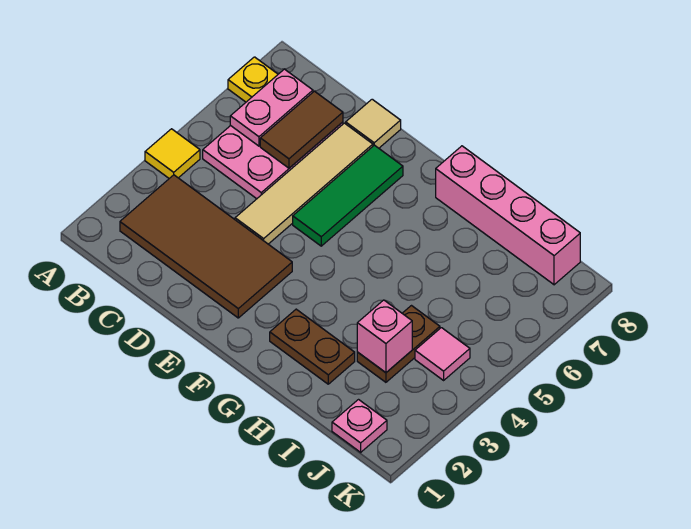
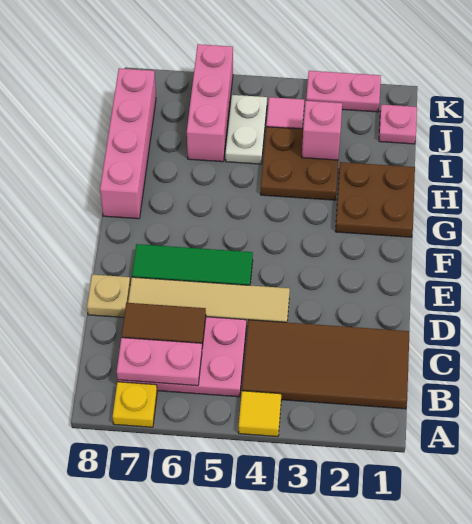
brown tile B2:E3 level 1 -> brown tile B1:C4 level 1
tan tile D8 level 1 -> tan plate D8 level 1
brown plate G2:H2 level 1 -> brown plate G1:H2 level 1
brown plate I3:I4 level 1 -> brown plate H3:I4 level 1
none -> white plate I5:J5 level 1
none -> pink brick I6:K6 level 1
none -> pink plate K2:K3 level 1

